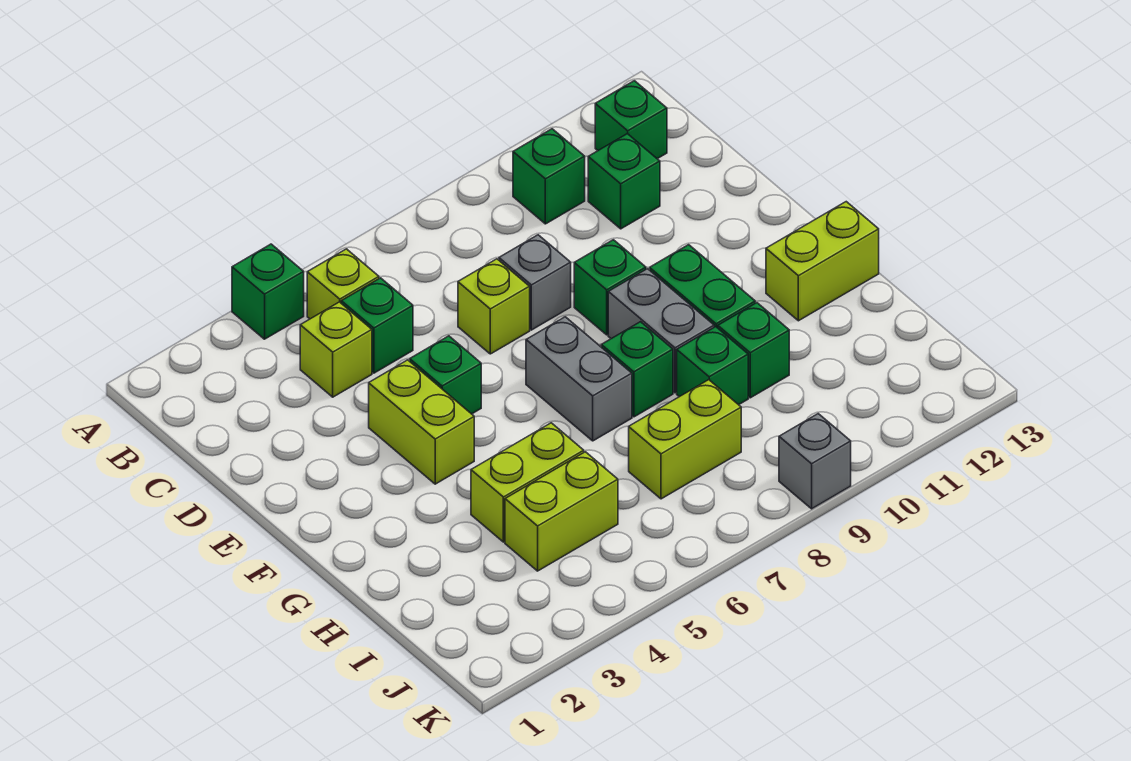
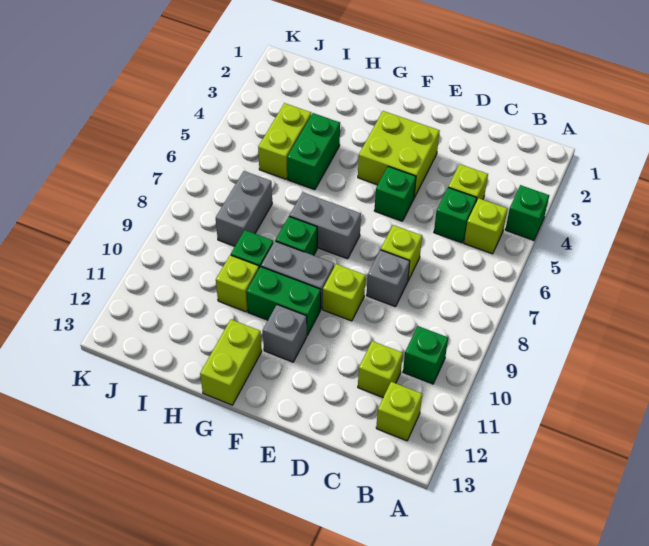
green brick B12 level 1 -> lime brick B12 level 1
green brick C11 level 1 -> lime brick C11 level 1
lime brick E4:F4 level 1 -> lime brick E3:F4 level 1
green brick E9 level 1 -> lime brick E9 level 1
lime brick H4:H5 level 1 -> green brick H4:H5 level 1
green brick H10 level 1 -> lime brick H10 level 1
lime brick I7:I8 level 1 -> grey brick I7:I8 level 1
grey brick K9 level 1 -> grey brick F11 level 1

